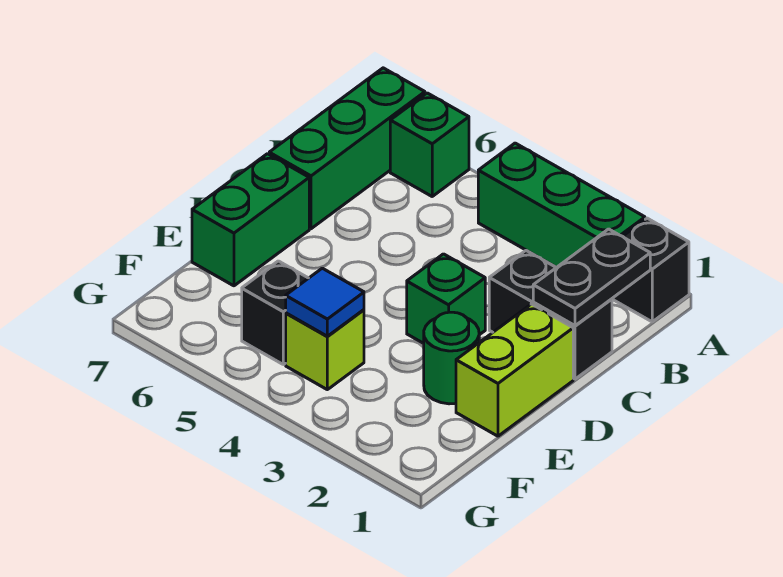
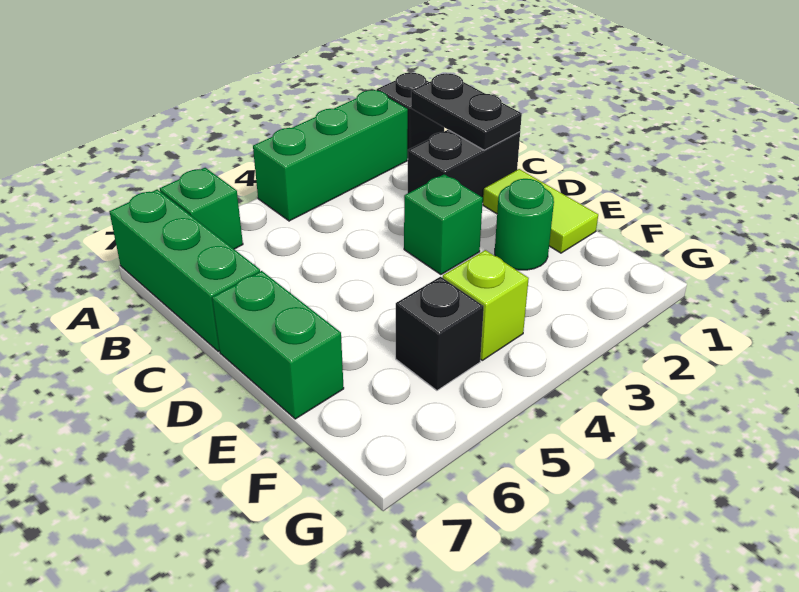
lime brick D1:E1 level 1 -> lime tile D1:E1 level 1
blue tile F4 level 2 -> none

